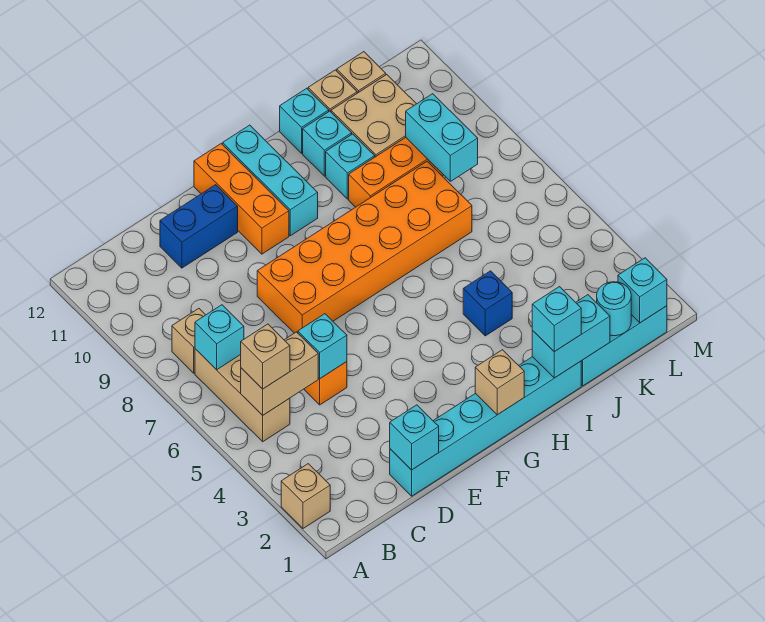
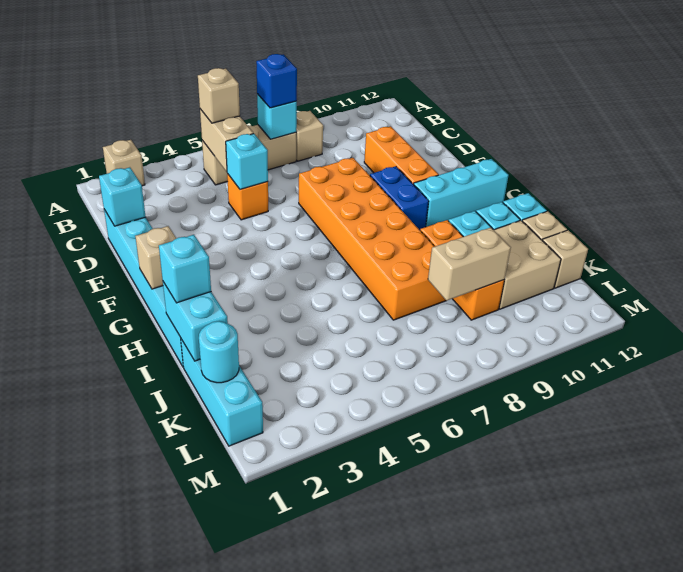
blue brick D11:E11 level 1 -> blue brick F9:G9 level 1
orange brick F10:F12 level 1 -> orange brick D10:F10 level 1
blue brick I4 level 1 -> blue brick B7 level 3
cyan brick K8:K9 level 2 -> tan brick K8:K9 level 2
cyan brick L1 level 2 -> none

